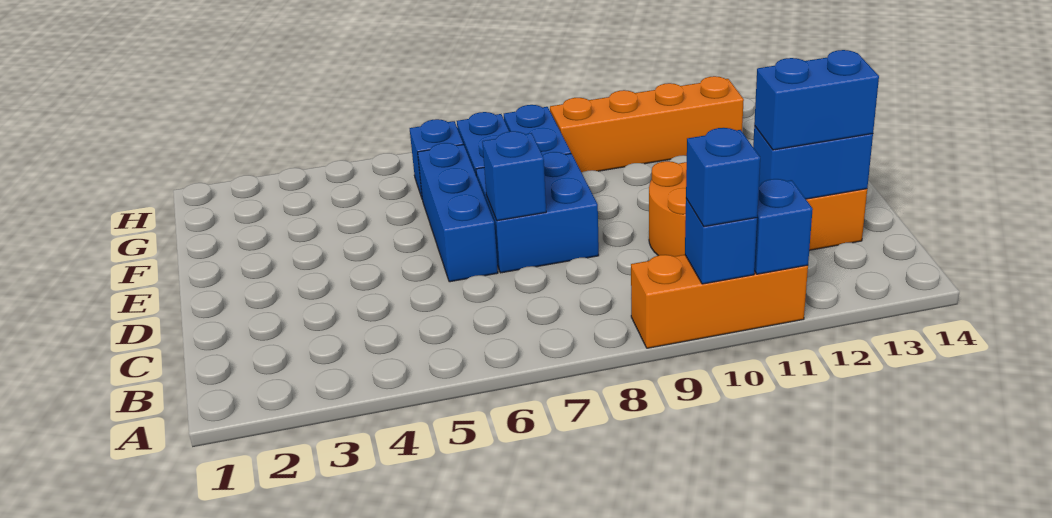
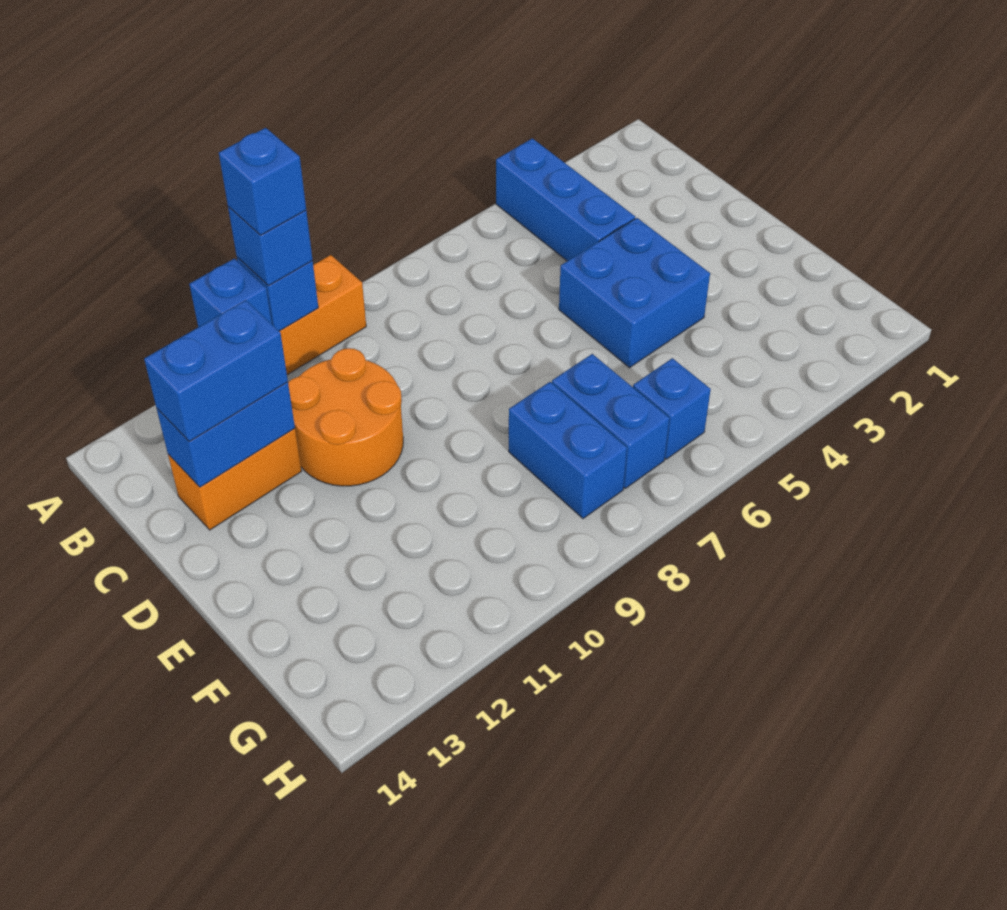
blue brick D6:F6 level 1 -> blue brick A4:C4 level 1
blue brick D7:E8 level 1 -> blue brick D4:E5 level 1
blue brick D7 level 2 -> blue brick A10 level 4
orange brick G9:G12 level 1 -> none

